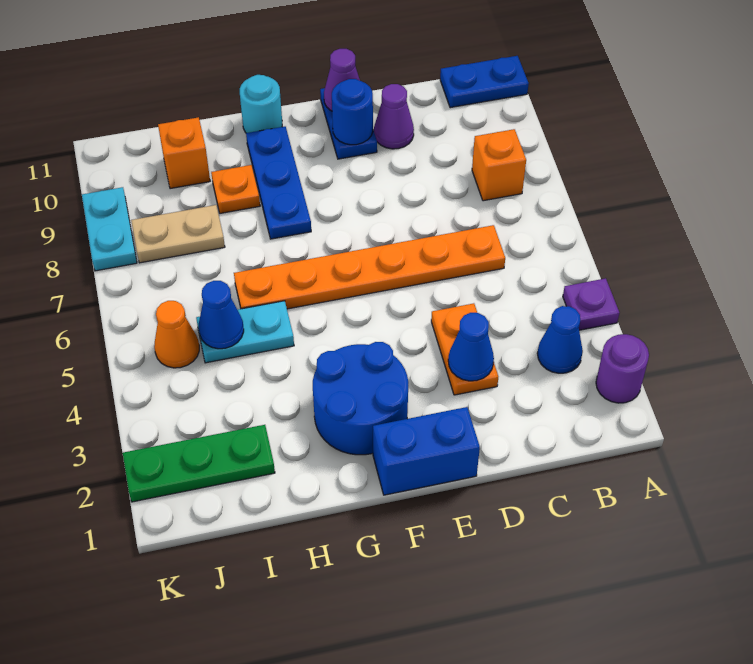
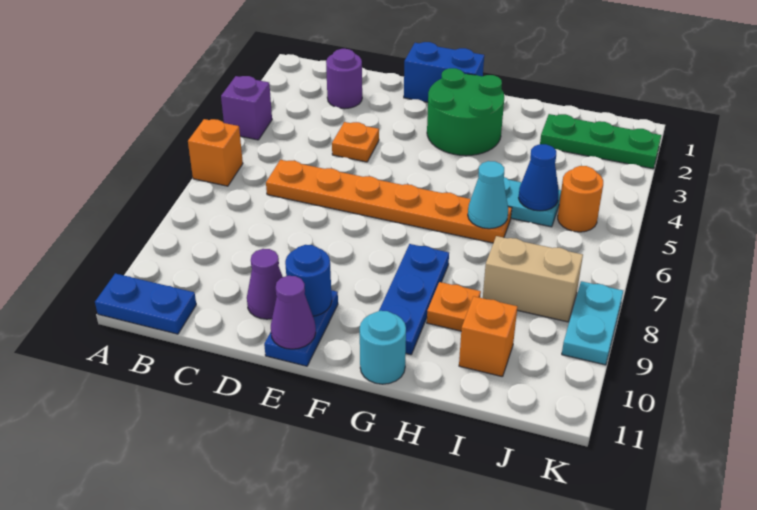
purple round brick A2 level 1 -> purple round brick C2 level 1
purple plate A4 level 1 -> purple brick A4 level 1
blue cone B3 level 1 -> none
orange brick B8 level 1 -> orange brick A6 level 1
orange plate D3:D4 level 1 -> orange plate D4 level 1
blue cone D3 level 2 -> none
blue round brick F2:G3 level 1 -> green round brick F2:G3 level 1
none -> cyan cone H6 level 2
tan plate I8:J8 level 1 -> tan brick I8:J8 level 1
orange cone J5 level 1 -> orange round brick J5 level 1

